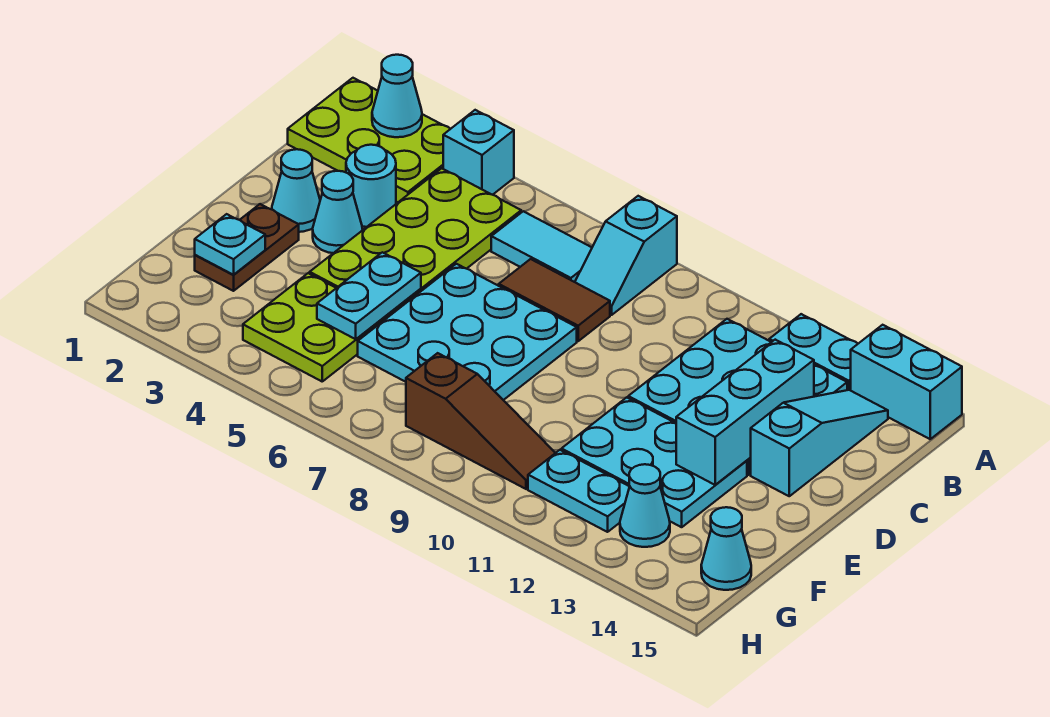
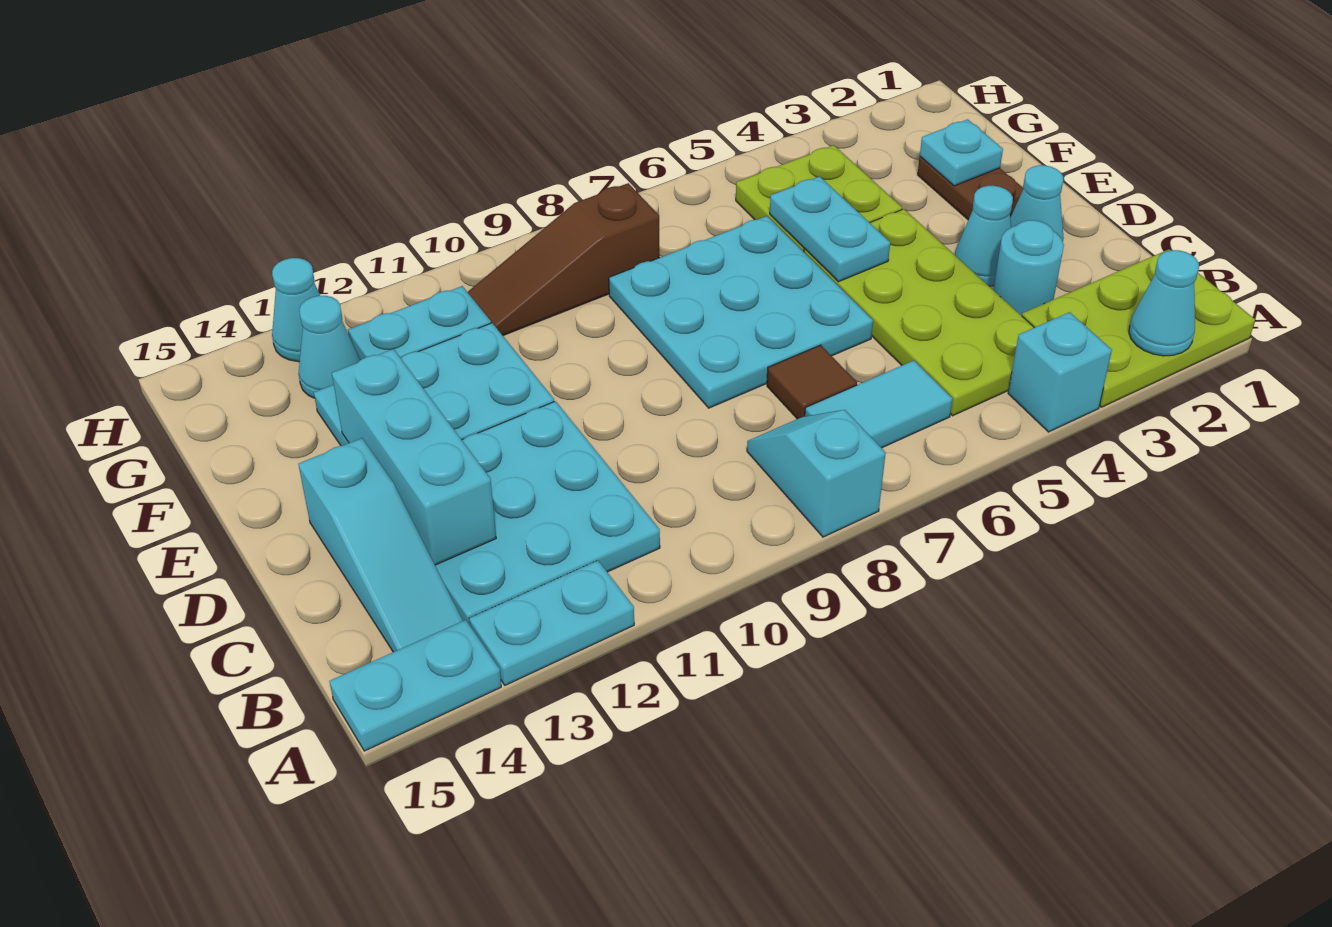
cyan brick A14:A15 level 1 -> cyan plate A14:A15 level 1
brown tile C7:C8 level 1 -> brown tile C7 level 1
cyan cone G15 level 1 -> cyan cone H13 level 1

